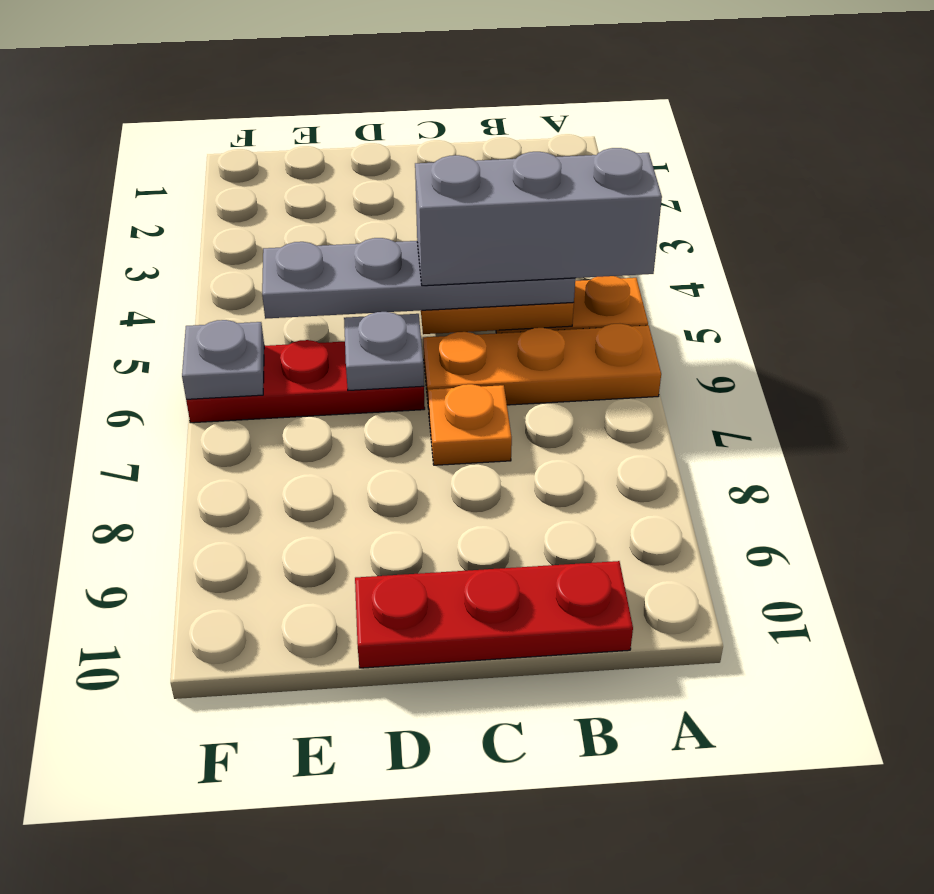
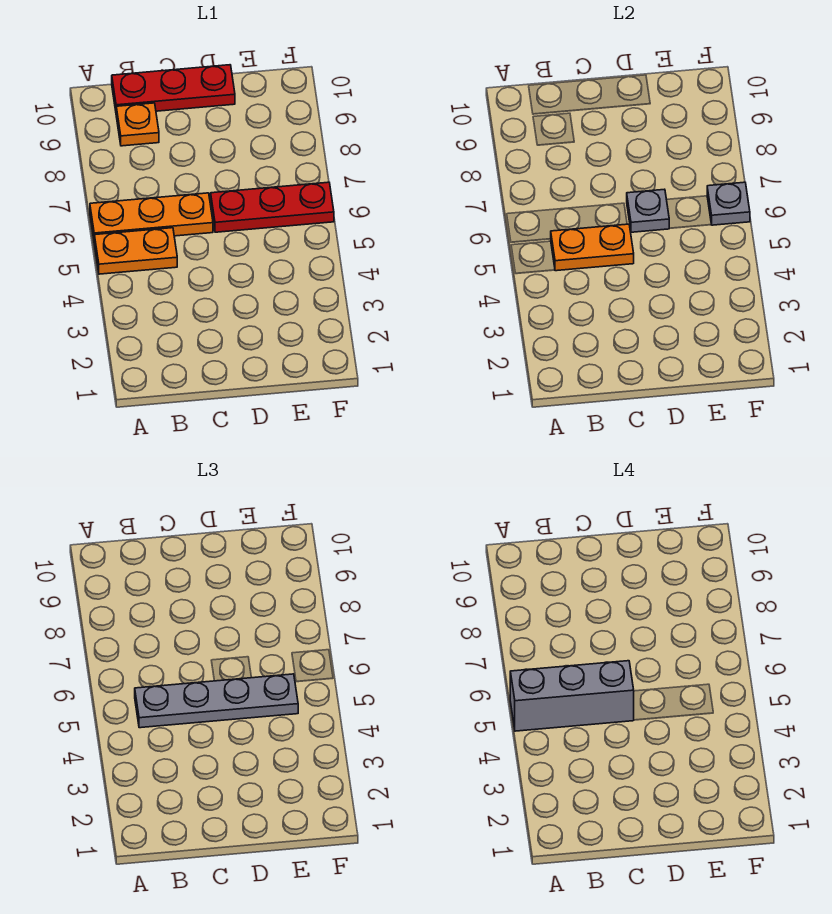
orange plate C7 level 1 -> orange plate B9 level 1

